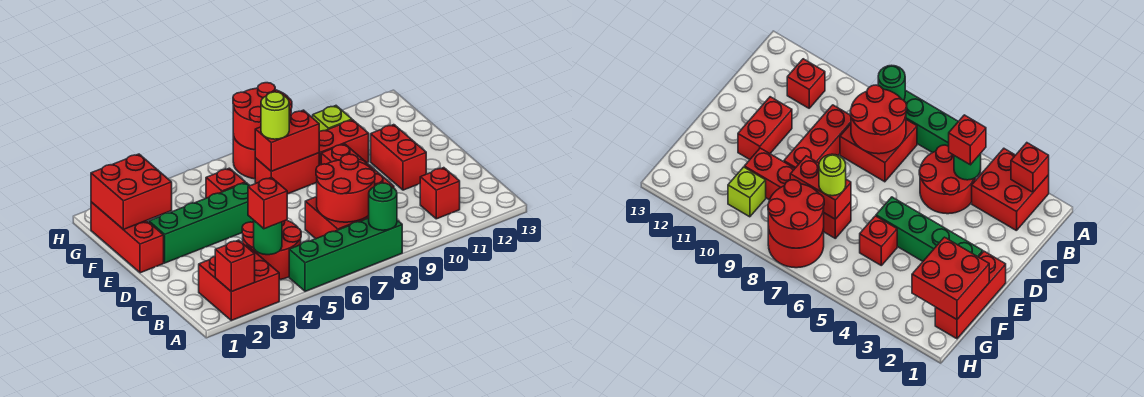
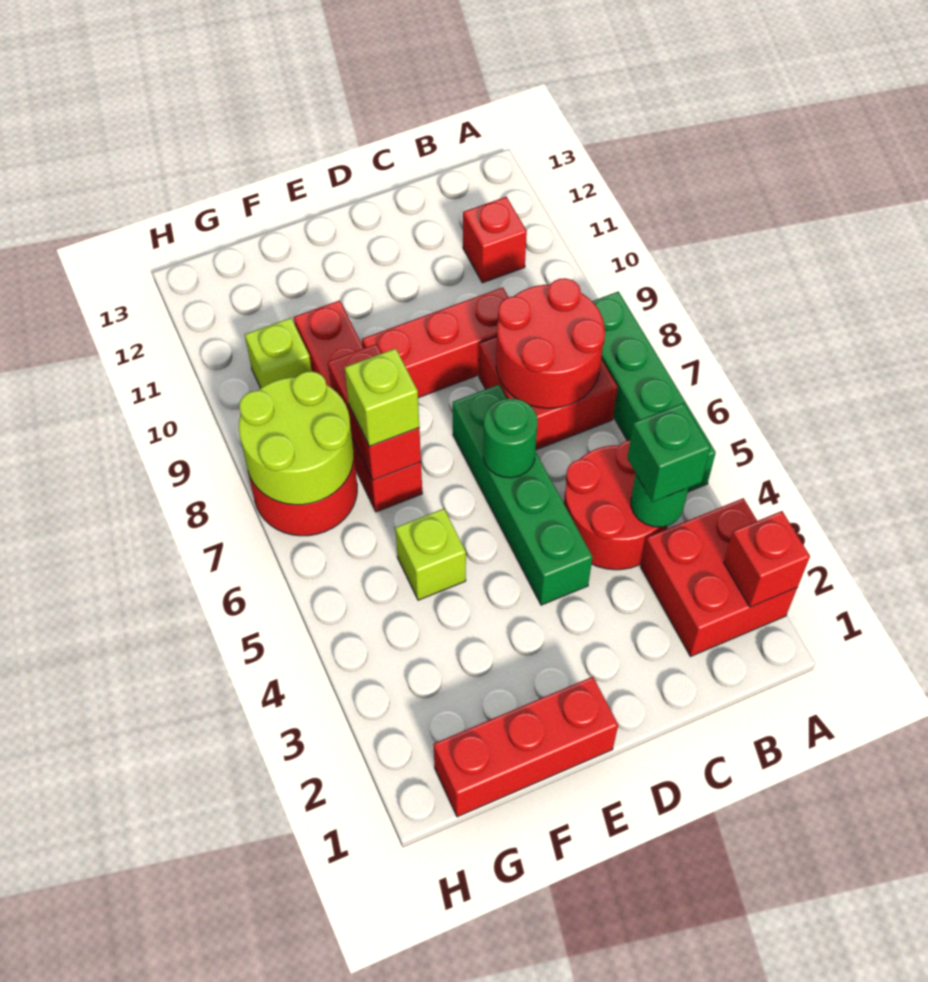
green round brick A8 level 2 -> green round brick D6 level 2
red brick B4 level 3 -> green brick B4 level 3
red brick D11:E11 level 1 -> none
green brick E2:E5 level 1 -> green brick D4:D7 level 1
red brick F1:G2 level 2 -> none
red brick F5 level 1 -> lime brick F5 level 1
lime round brick F7 level 3 -> lime brick F7 level 3
red round brick G7:H8 level 2 -> lime round brick G7:H8 level 2

